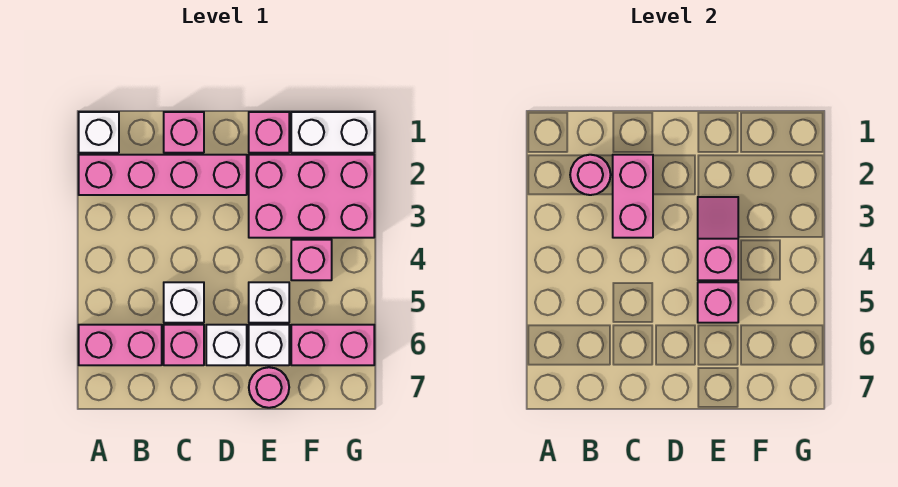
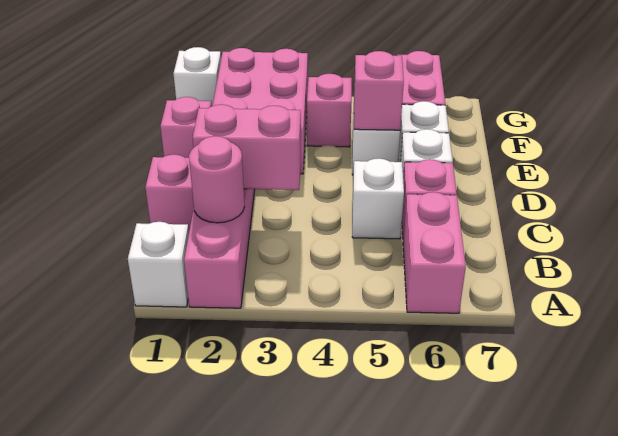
pink slope E3:E4 level 2 top 4 -> none
pink round brick E7 level 1 -> none
white brick F1:G1 level 1 -> white brick G1 level 1

